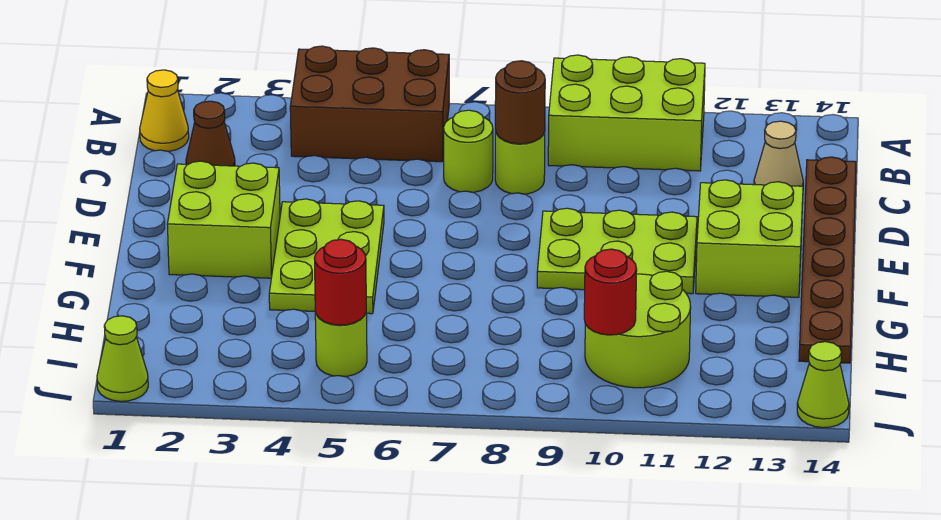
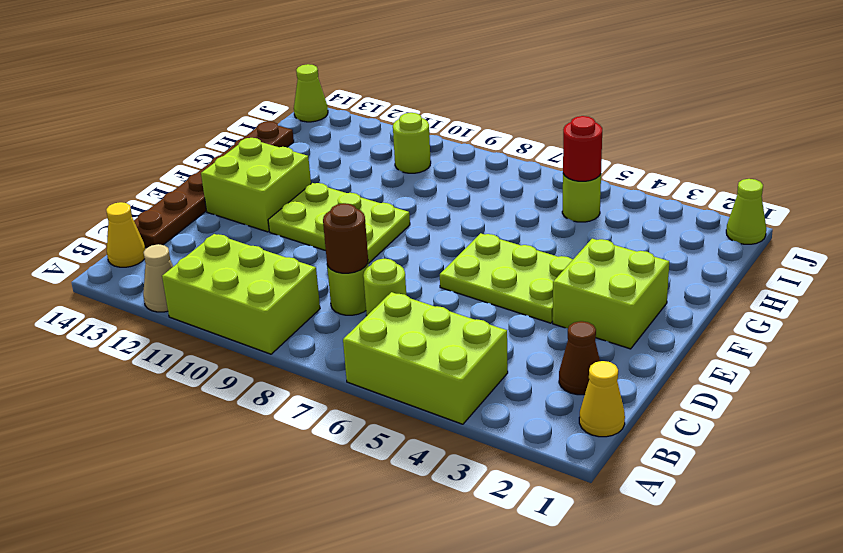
brown brick A4:B6 level 1 -> lime brick A4:B6 level 1
none -> yellow cone B14 level 1
tan cone C13 level 1 -> tan cone A12 level 1
lime plate E4:G5 level 1 -> lime plate E4:F6 level 1
lime round brick H10:I11 level 1 -> lime round brick I10 level 1
red round brick I10 level 2 -> none

